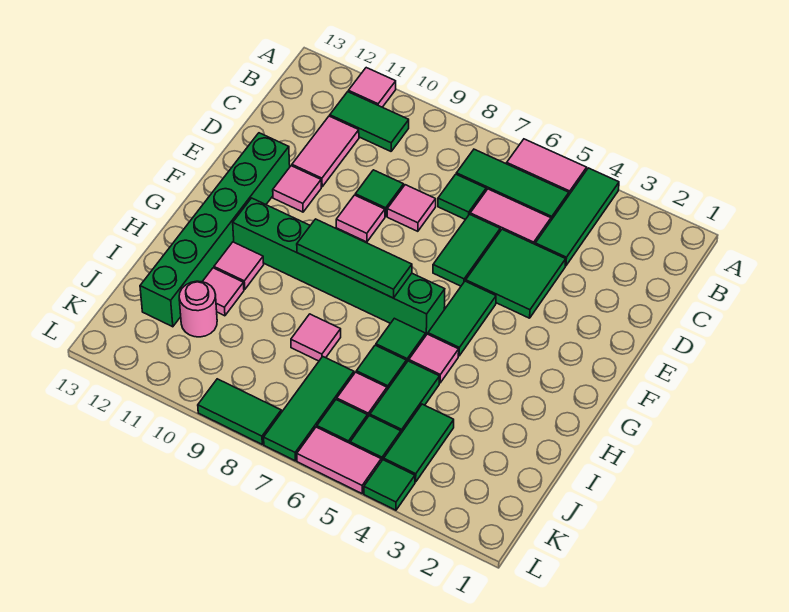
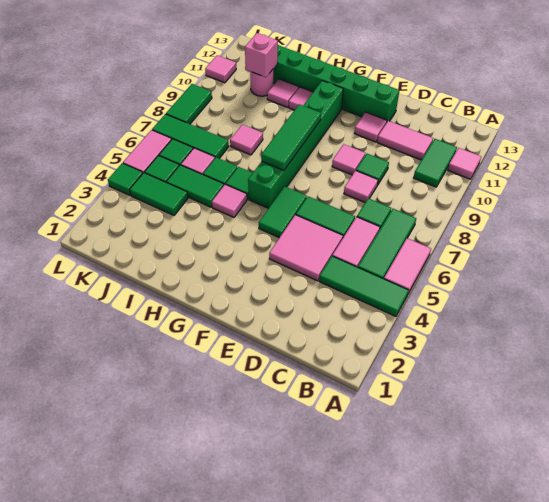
green tile D4:E5 level 1 -> pink tile D4:E5 level 1
green tile F5:G5 level 1 -> green tile F5:F6 level 1
none -> pink brick J11 level 2
none -> pink tile L11 level 1

